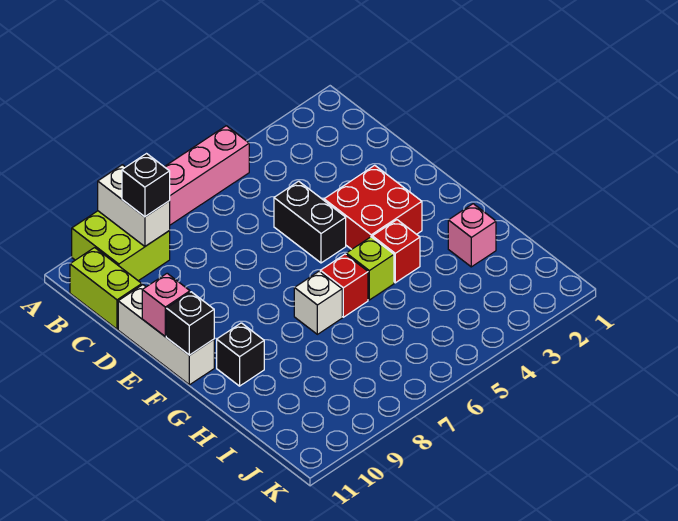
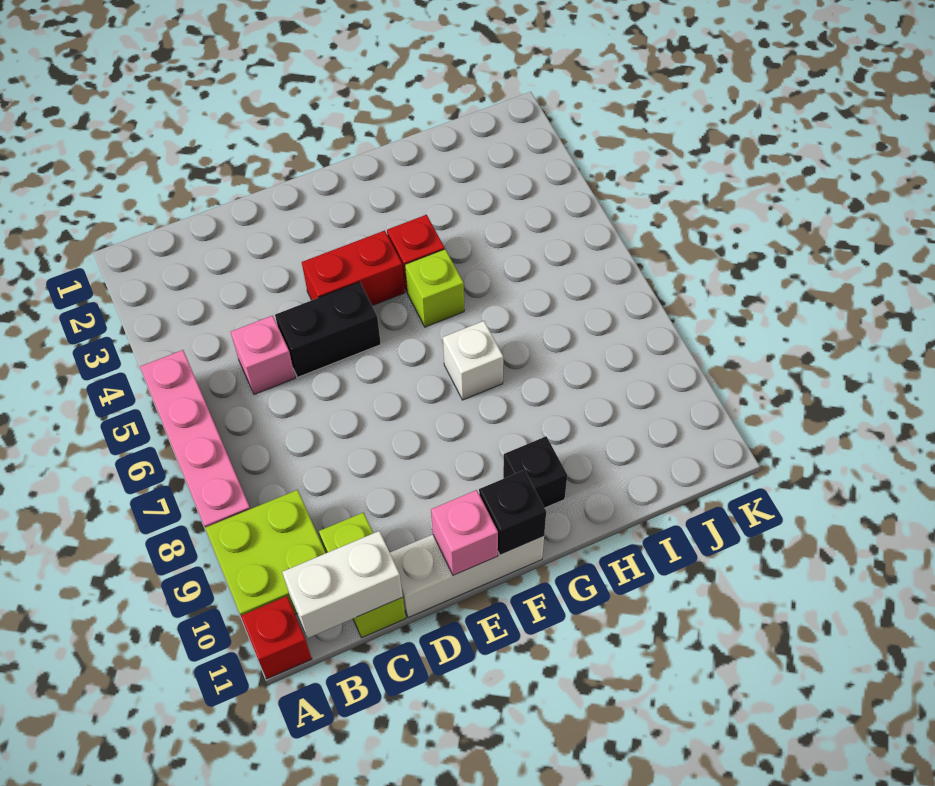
white brick A9:B9 level 2 -> white brick B11:C11 level 2
black brick B9 level 3 -> none
lime brick B11:C11 level 1 -> lime brick C10:C11 level 1
red brick E3:F4 level 1 -> red brick E4:F4 level 1
red brick G6 level 1 -> red brick A11 level 1
pink brick H2 level 1 -> pink brick C5 level 1

